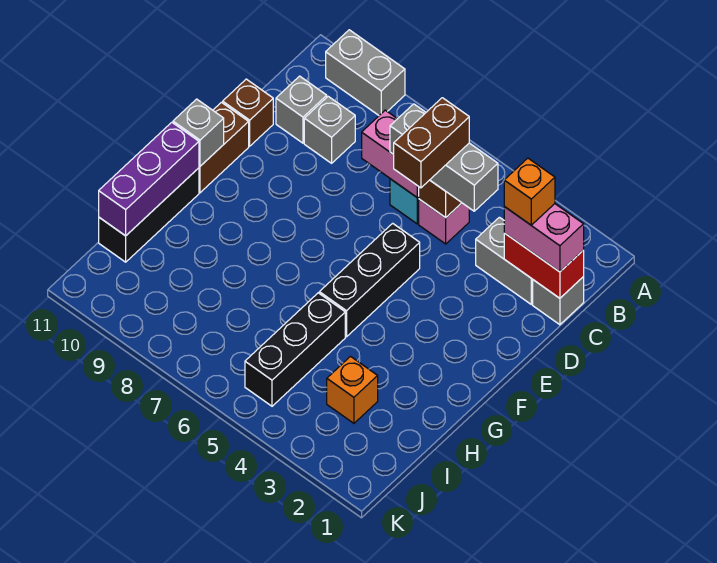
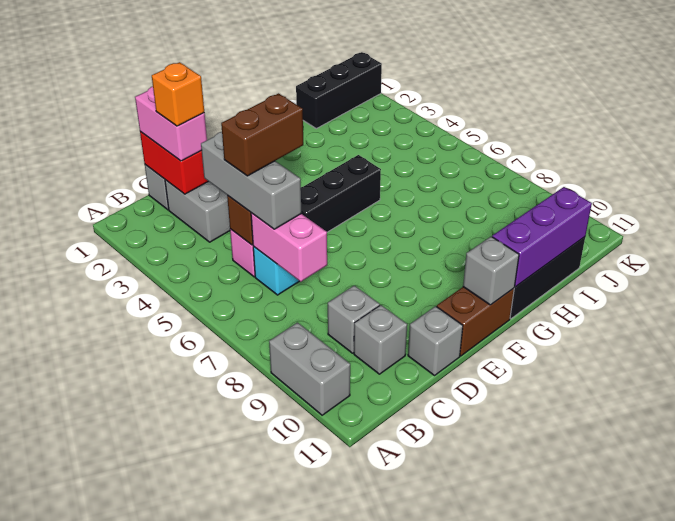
brown brick D11 level 1 -> grey brick D11 level 1
black brick H5:J5 level 1 -> black brick I1:K1 level 1
orange brick I3 level 1 -> none

